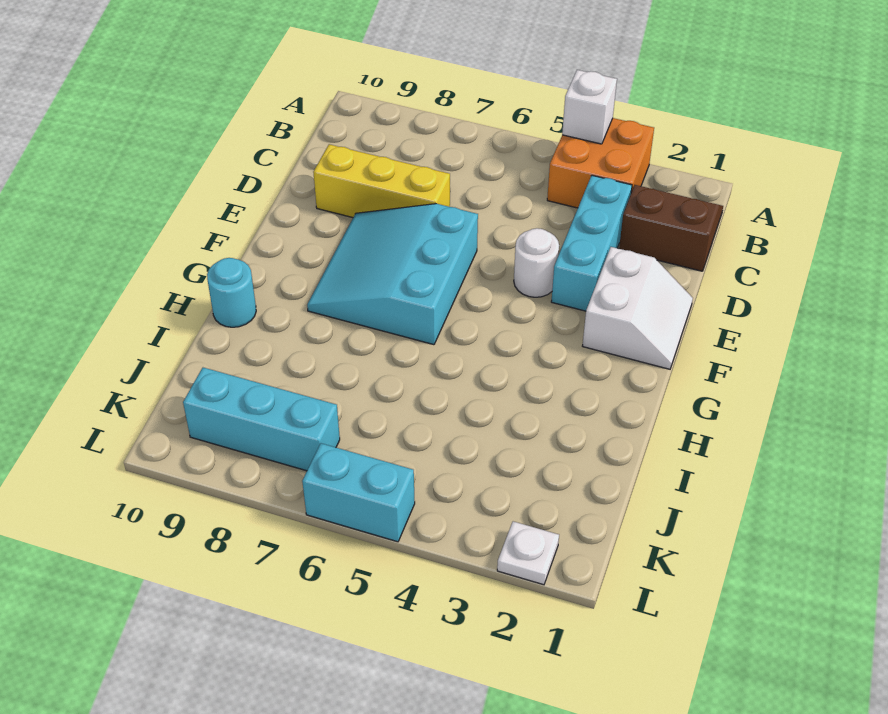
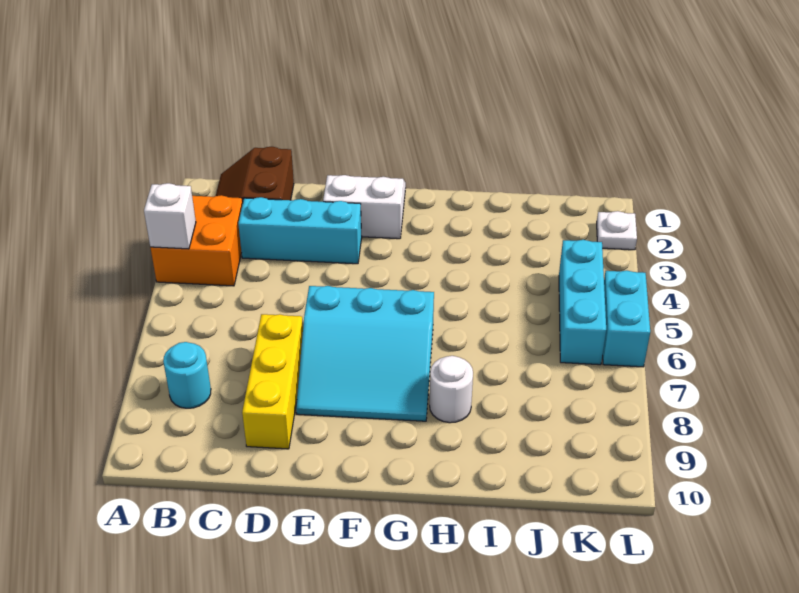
white round brick E4 level 1 -> white round brick H8 level 1
cyan round brick H10 level 1 -> cyan round brick B8 level 1
cyan brick K7:K9 level 1 -> cyan brick K4:K6 level 1

